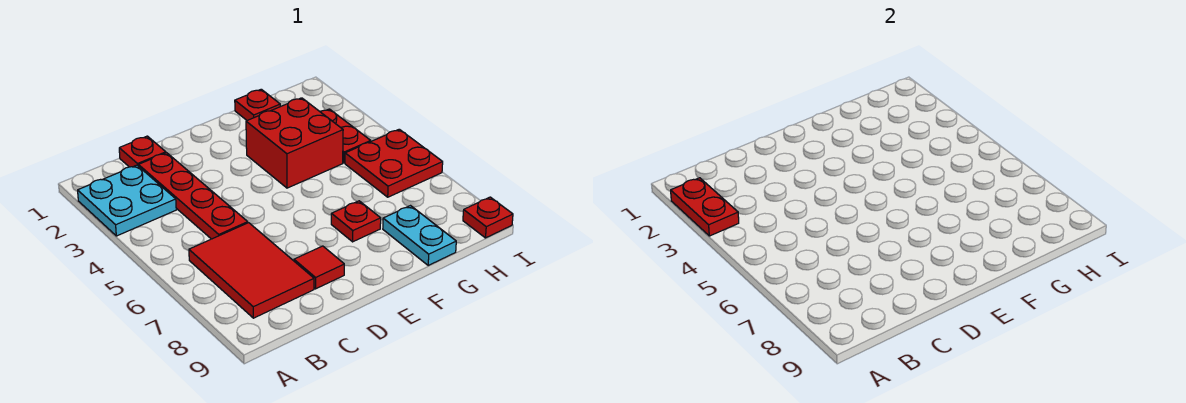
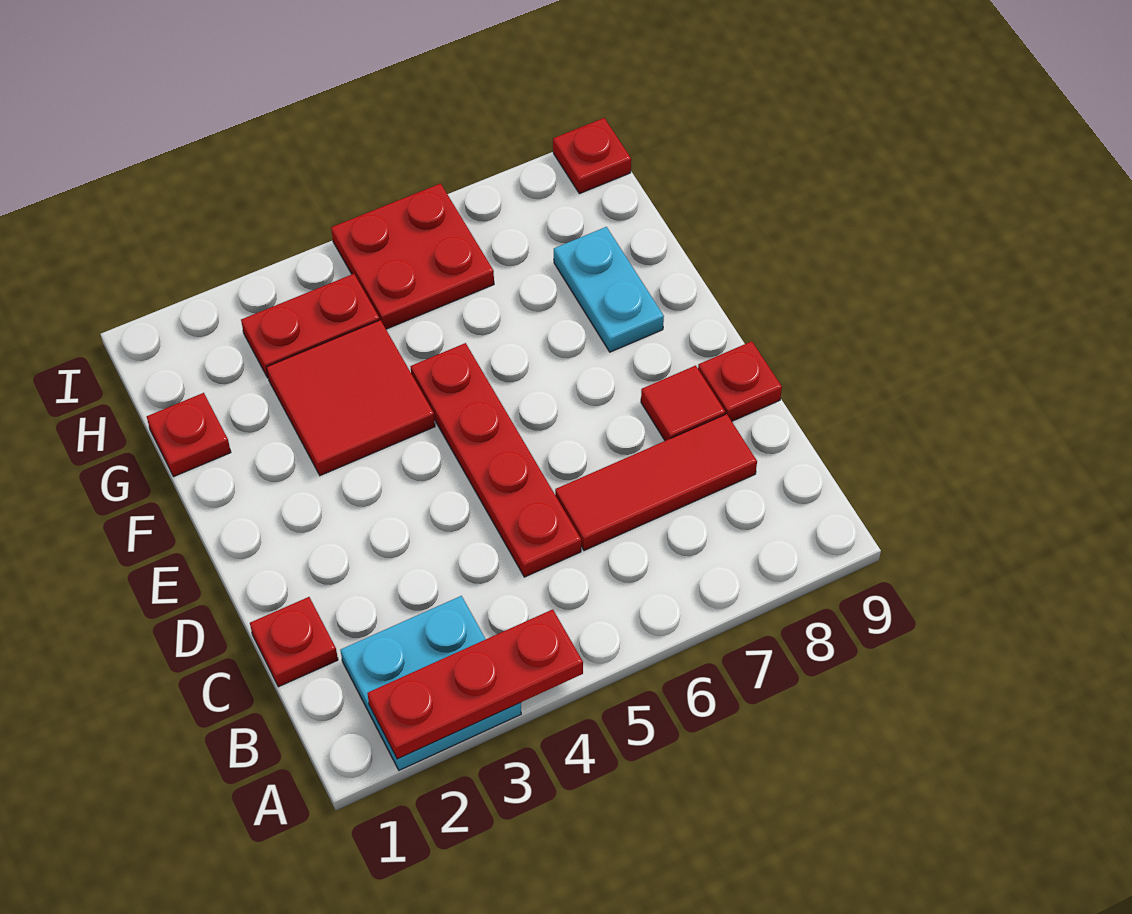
red plate A2:A3 level 2 -> red plate A2:A4 level 2
red tile B6:C8 level 1 -> red tile C6:C8 level 1
red plate C2:C5 level 1 -> red plate C5:F5 level 1
red brick F3:G4 level 1 -> red tile F3:G4 level 1
red plate F7 level 1 -> red plate D9 level 1
cyan plate G8:G9 level 1 -> cyan plate F8:G8 level 1

